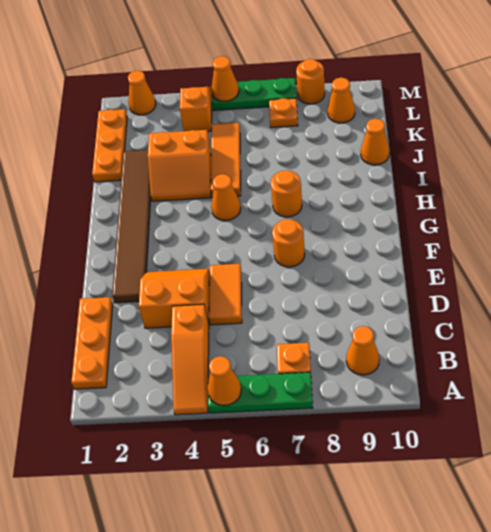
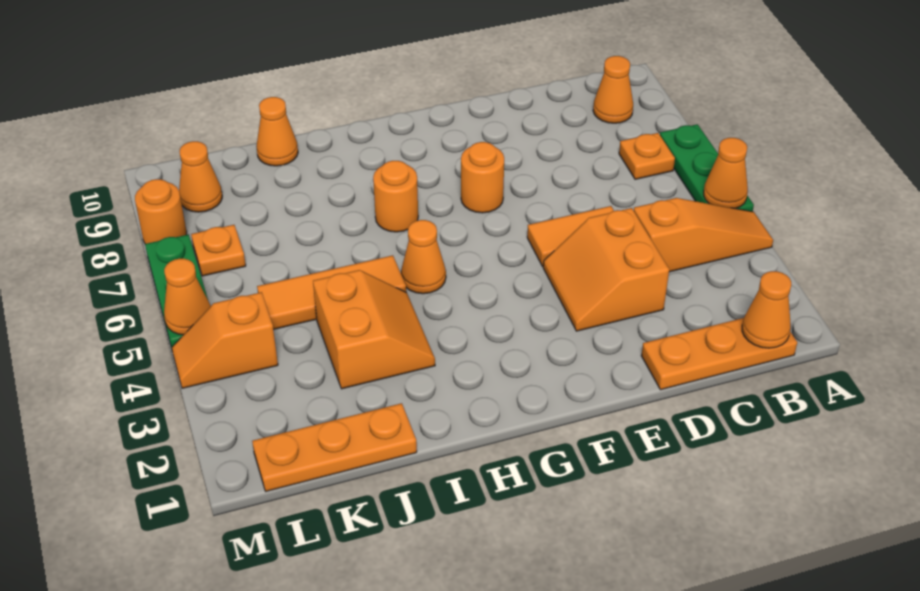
brown tile E2:J2 level 1 -> none
orange cone M2 level 1 -> orange cone B1 level 2

